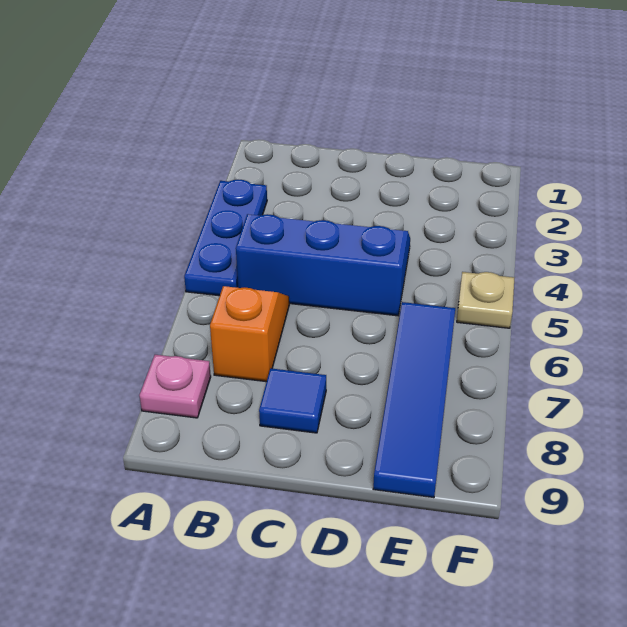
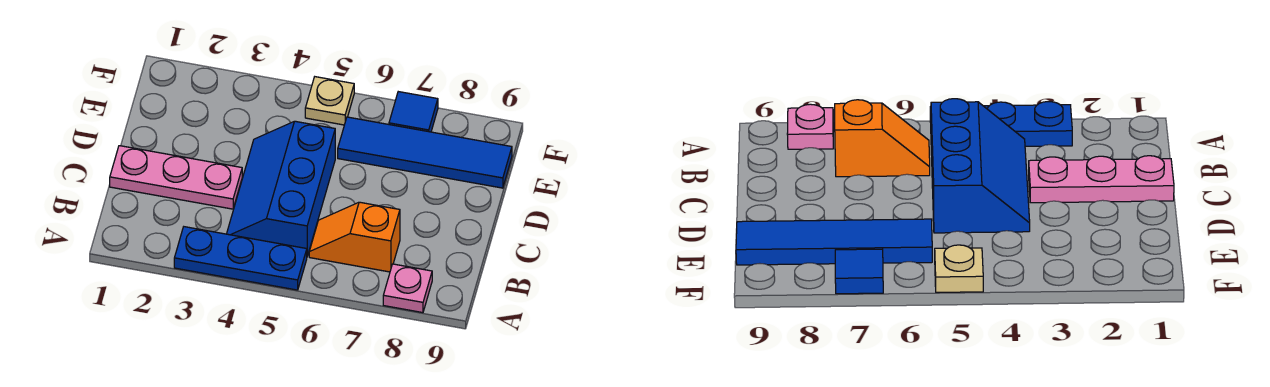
none -> pink plate C1:C3 level 1
blue tile C8 level 1 -> blue tile F7 level 1

